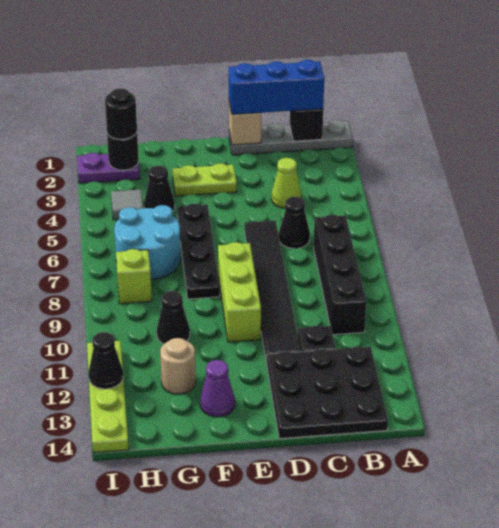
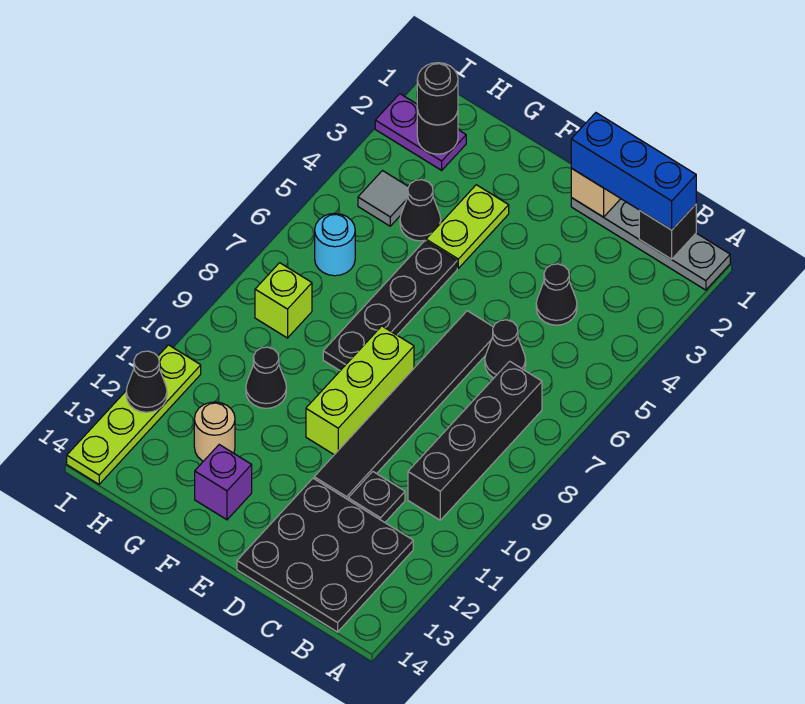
lime cone C4 level 1 -> black cone C4 level 1
lime plate E3:F3 level 1 -> lime plate F3:F4 level 1
purple cone F13 level 1 -> purple brick F13 level 1
cyan round brick G6:H7 level 1 -> cyan round brick H6 level 1

